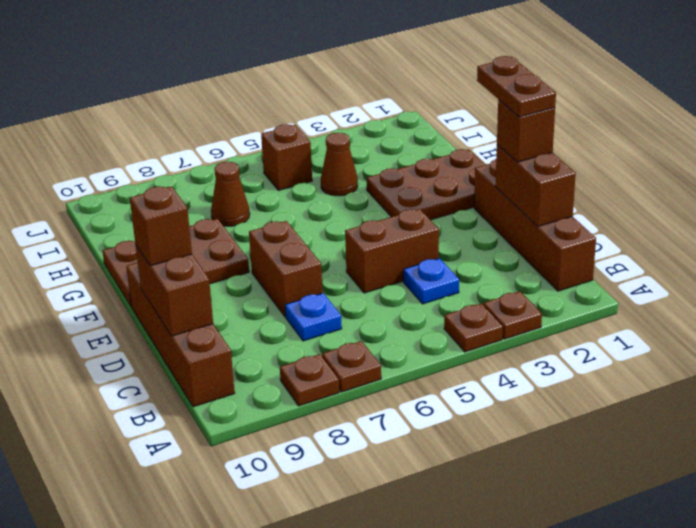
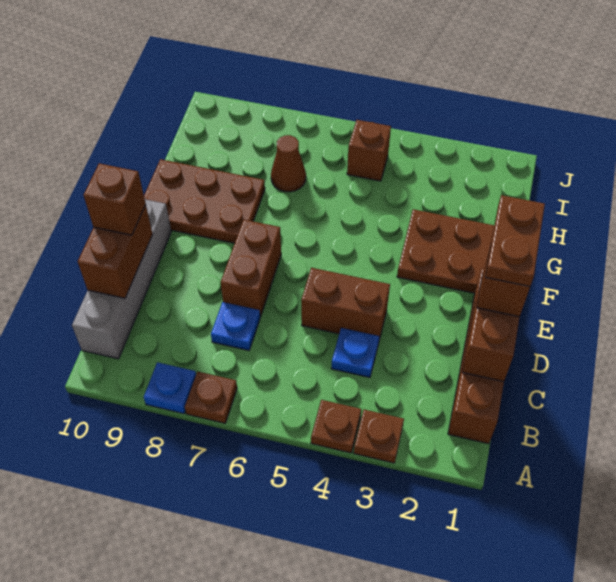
brown plate A8 level 1 -> blue plate A8 level 1
brown brick B10:E10 level 1 -> grey brick B10:E10 level 1
brown cone H4 level 1 -> none

